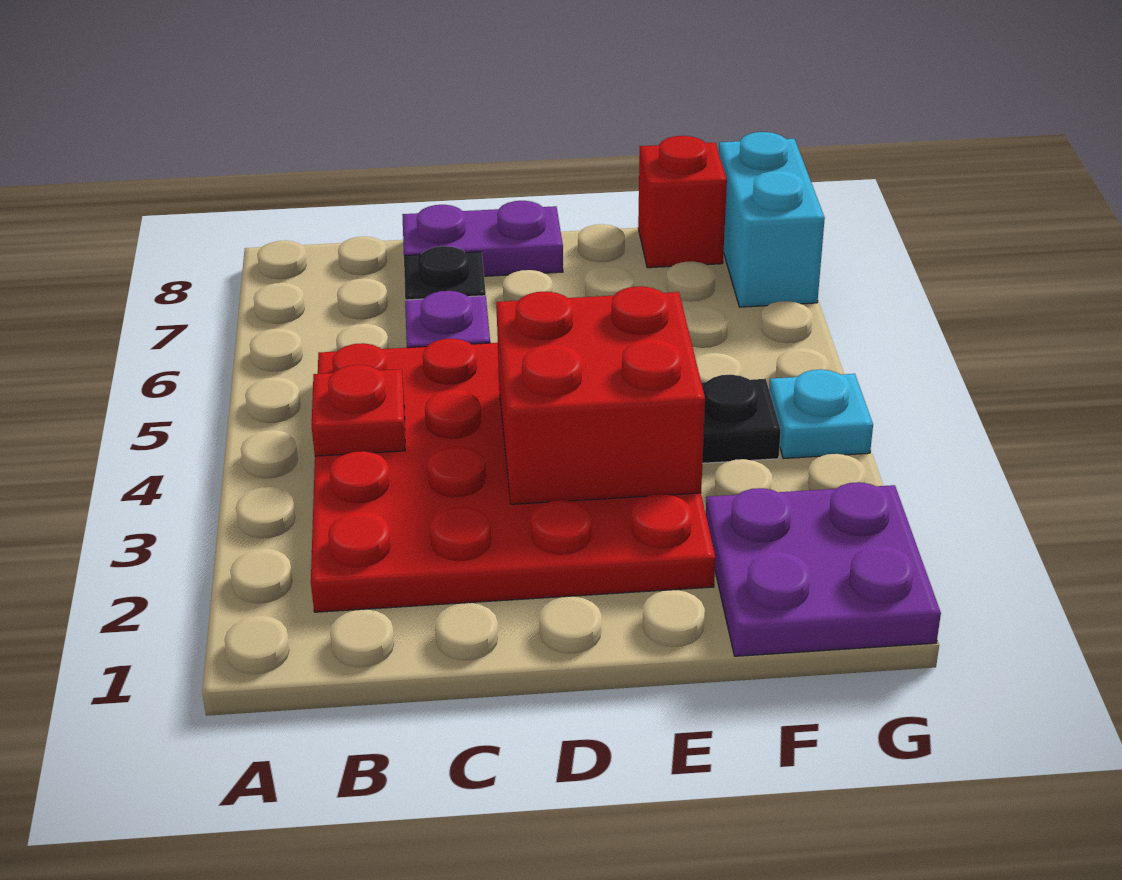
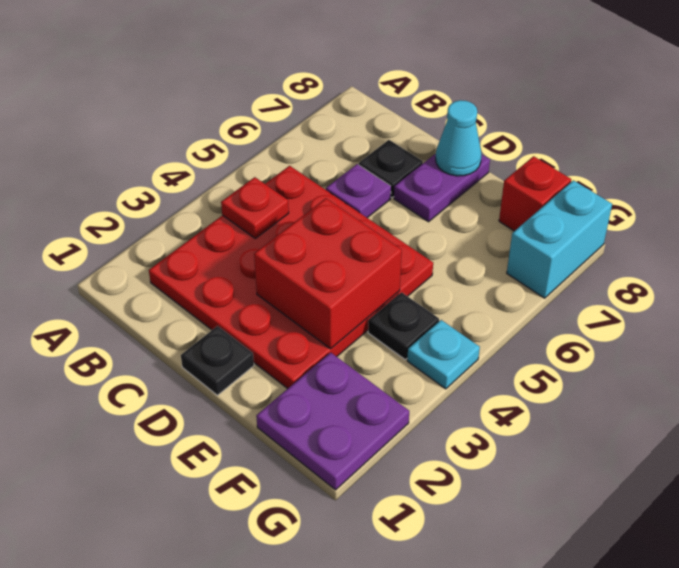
purple plate C8:D8 level 1 -> purple plate D7:D8 level 1
none -> black plate D1 level 1
none -> cyan cone D8 level 2

